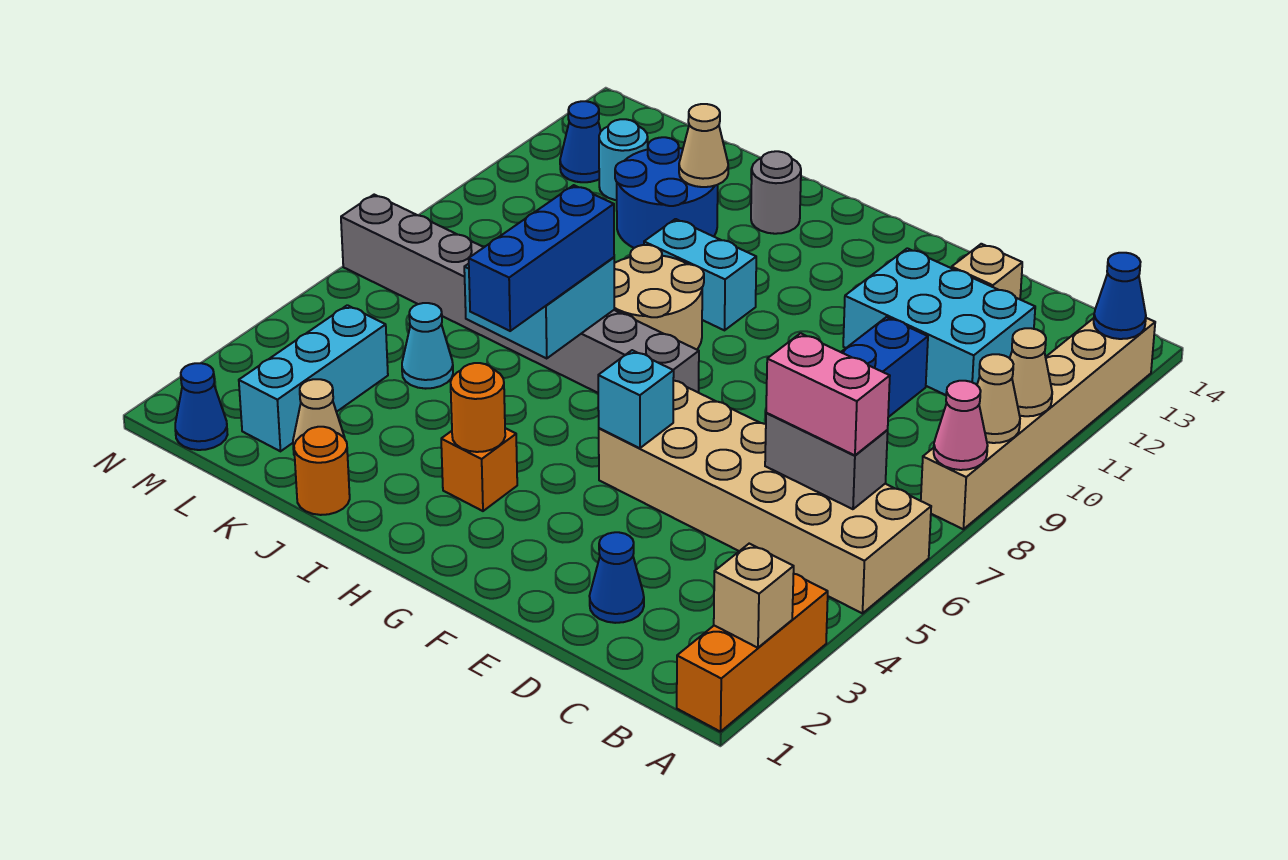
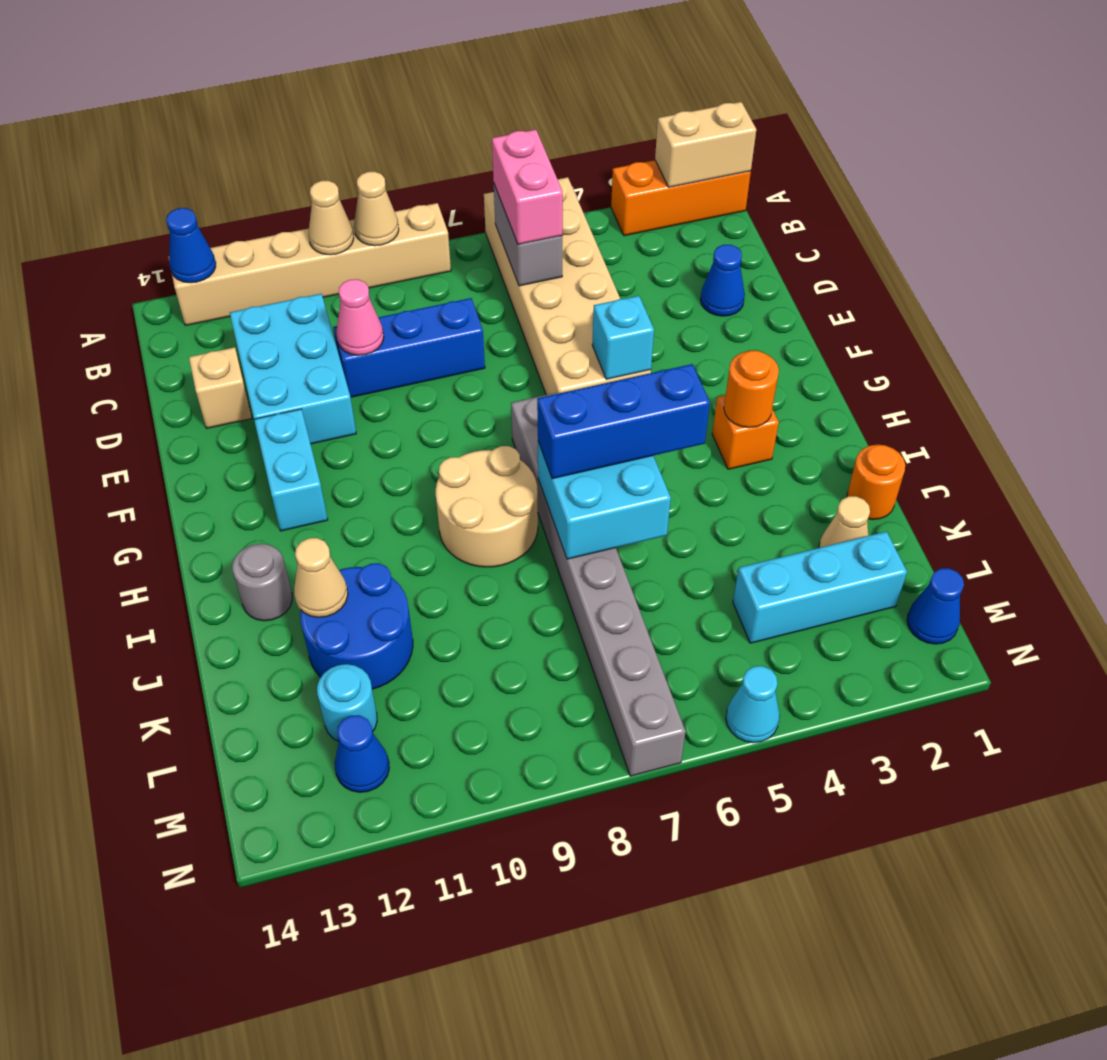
tan brick A2 level 2 -> tan brick A1:A2 level 2
pink cone A8 level 2 -> pink cone D10 level 2
cyan brick H10:I10 level 1 -> cyan brick F12:G12 level 1
cyan cone K5 level 1 -> cyan cone N5 level 1

